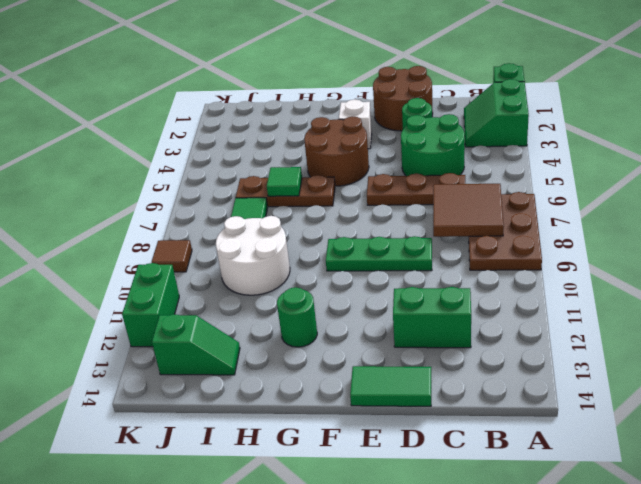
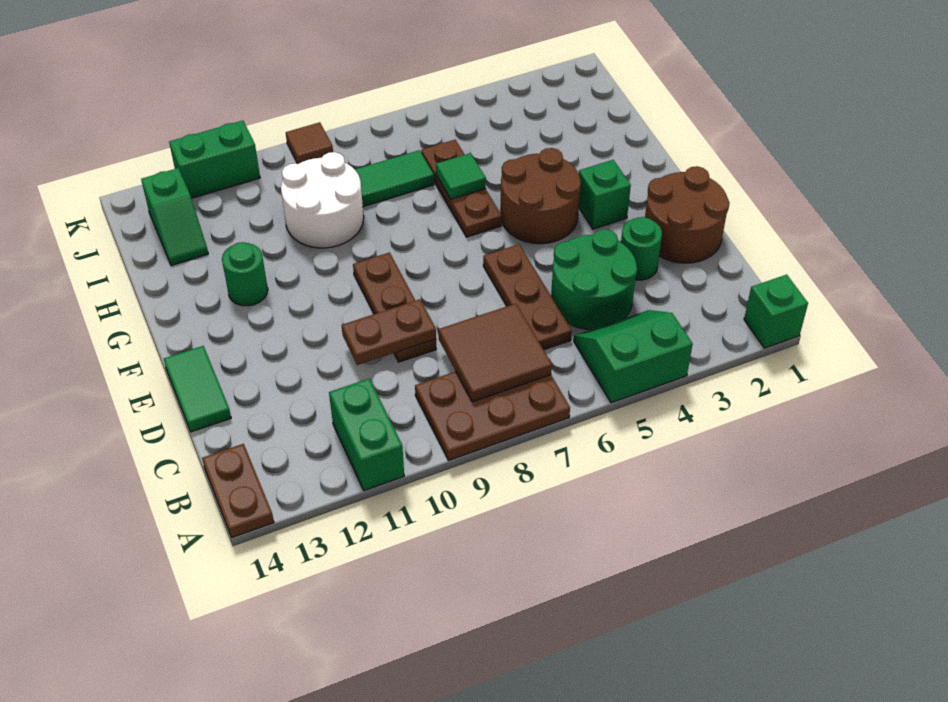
green slope A2:B3 level 1 top A -> green slope A4:B5 level 1 top A
none -> brown plate A14:B14 level 1
green brick C12:D12 level 1 -> green brick A11:B11 level 1
green plate D9:F9 level 1 -> brown plate D9:F9 level 1
none -> brown plate D9:D10 level 2
white brick F3 level 1 -> green brick F3 level 1

